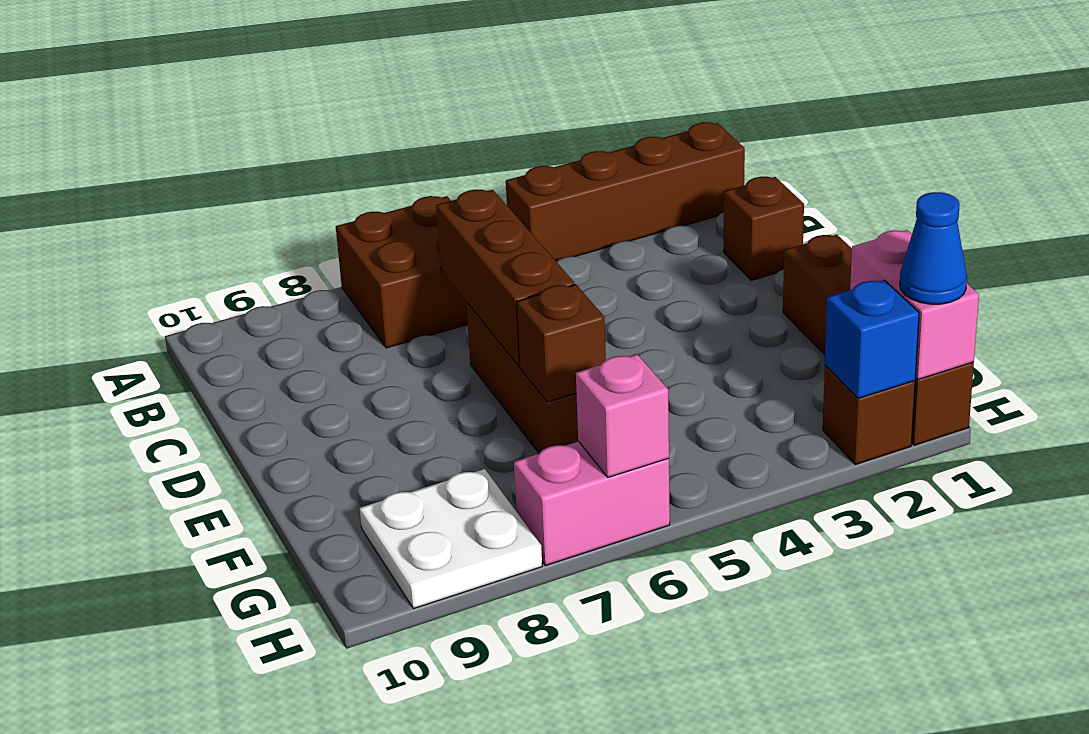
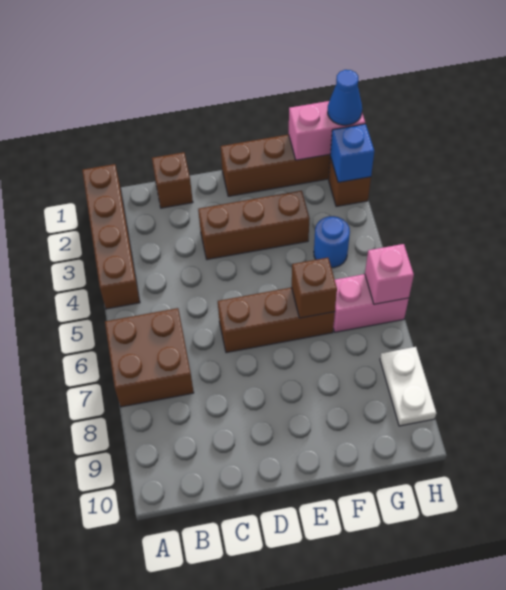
brown brick C6:E6 level 2 -> brown brick D3:F3 level 1
none -> blue round brick G4 level 1
white plate G8:H9 level 1 -> white plate H8:H9 level 1
pink brick H6:H7 level 1 -> pink brick G6:H6 level 1

